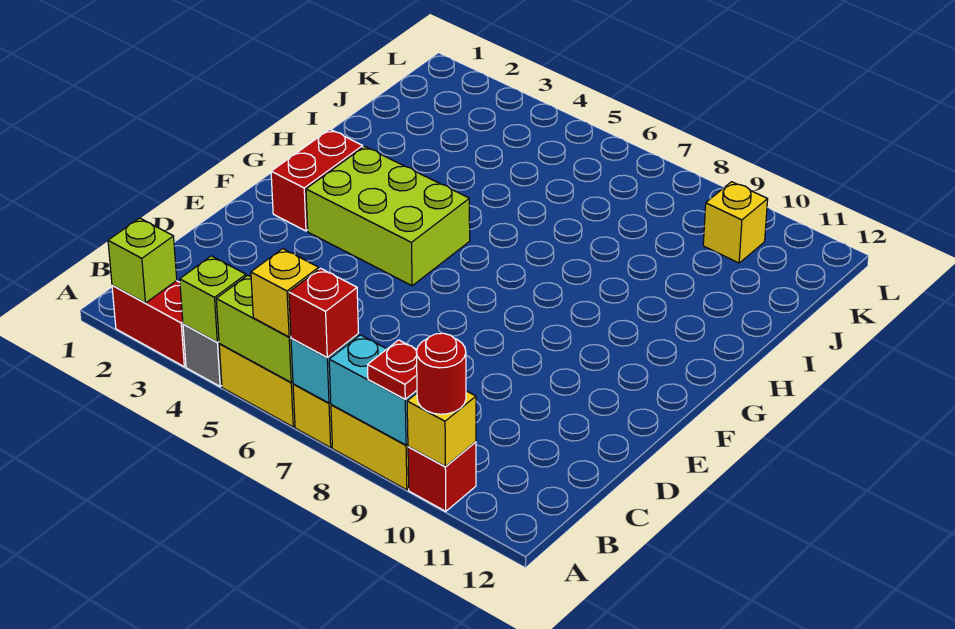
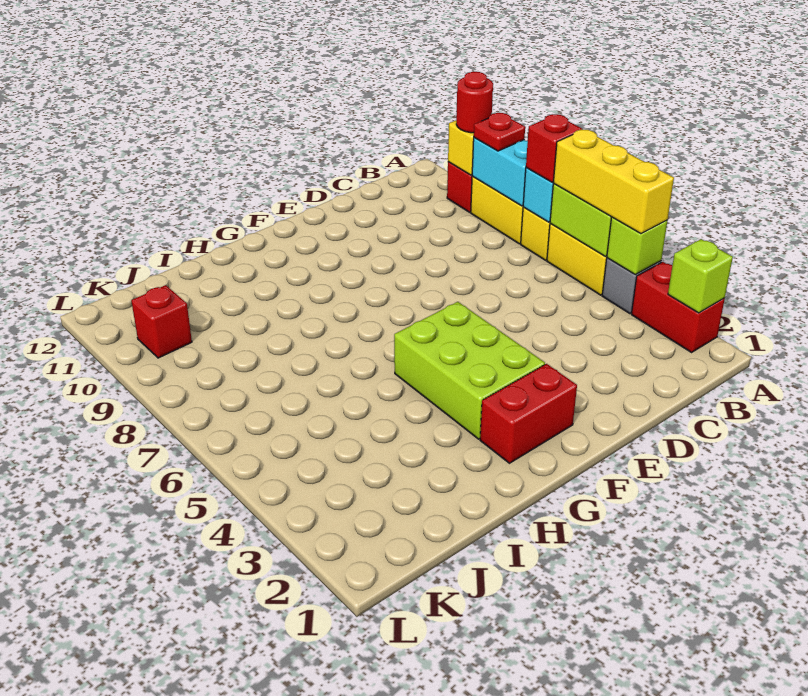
yellow brick A6 level 3 -> yellow brick A4:A6 level 3
yellow brick K10 level 1 -> red brick K10 level 1

